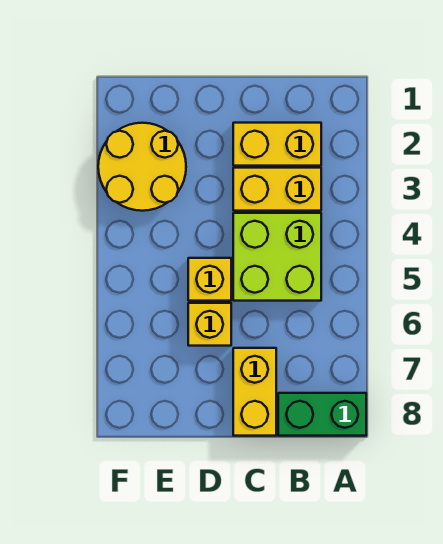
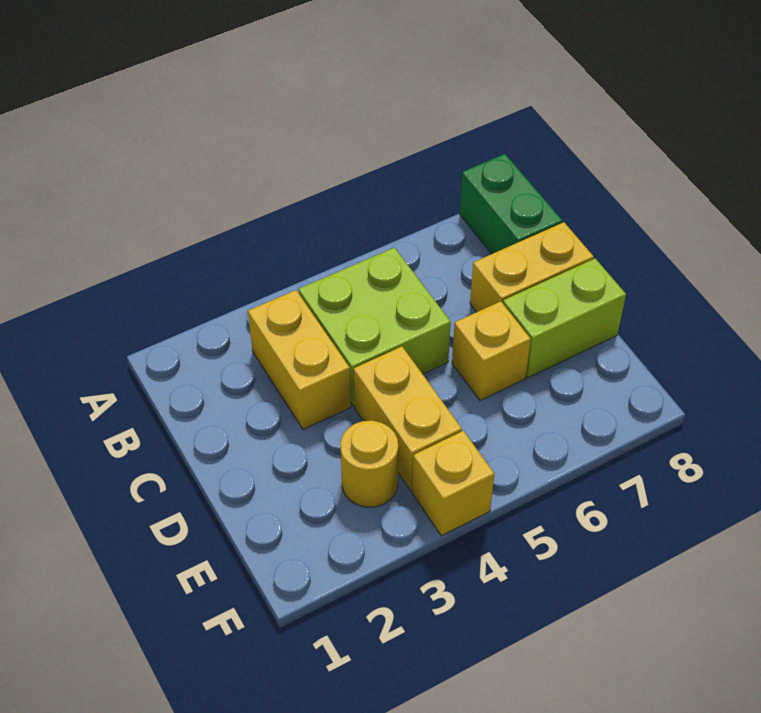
yellow brick B2:C2 level 1 -> yellow brick D4:E4 level 1
yellow brick D5 level 1 -> yellow brick F4 level 1
none -> lime brick D7:D8 level 1
yellow round brick E2:F3 level 1 -> yellow round brick E3 level 1

